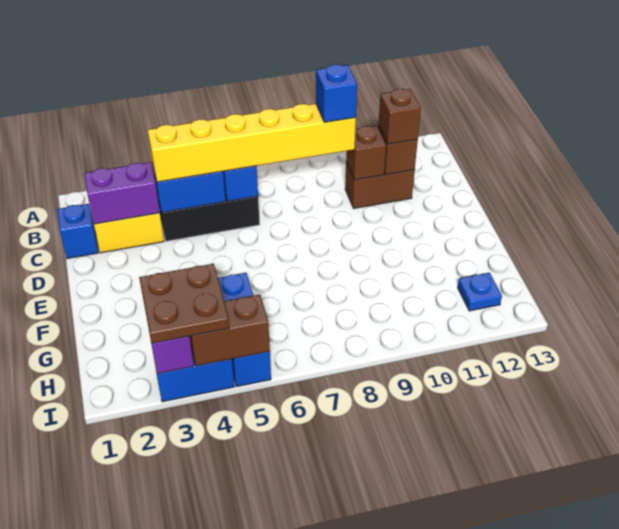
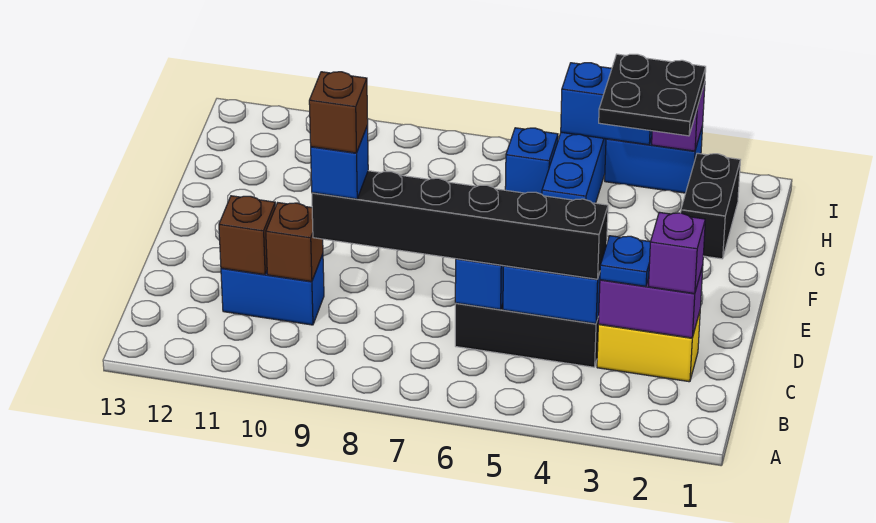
blue brick C1 level 1 -> blue brick H6 level 1
none -> purple brick C2 level 3
yellow brick C4:C9 level 3 -> black brick C4:C9 level 3
brown brick C10:C11 level 1 -> blue brick C10:C11 level 1
brown brick C11 level 3 -> brown brick C9 level 5
none -> black brick G2:H2 level 1
brown plate H3:I4 level 3 -> black plate H3:I4 level 3
blue plate H12 level 1 -> blue plate C3 level 3
brown brick I4:I5 level 2 -> blue brick I4:I5 level 2

